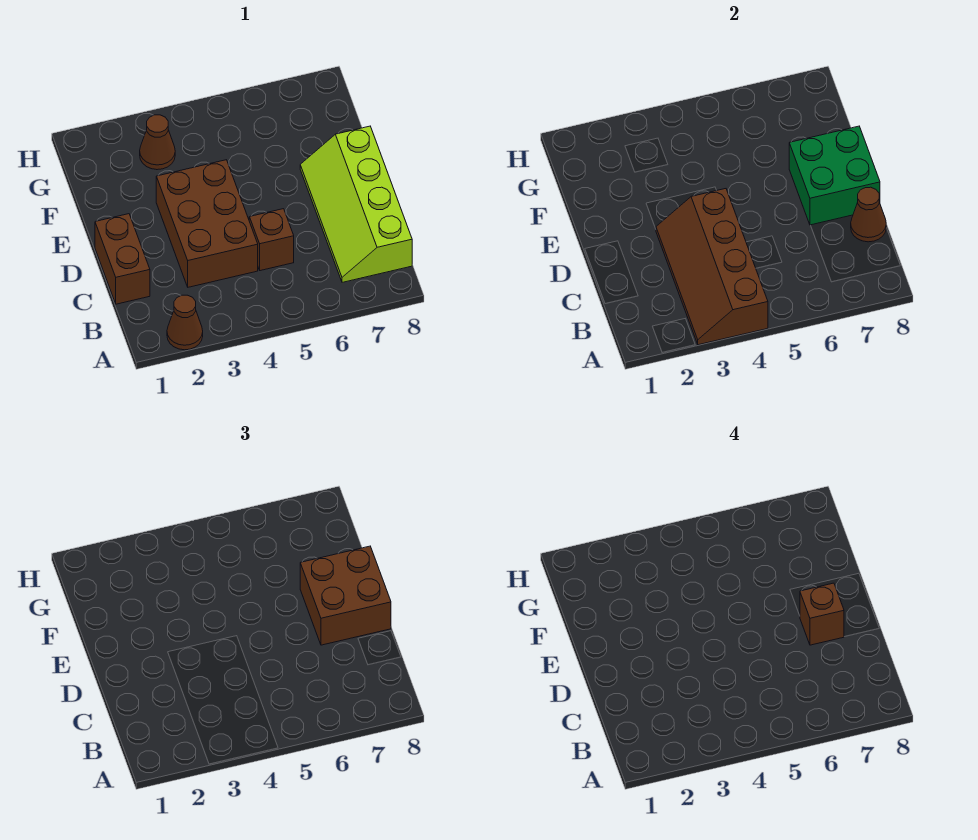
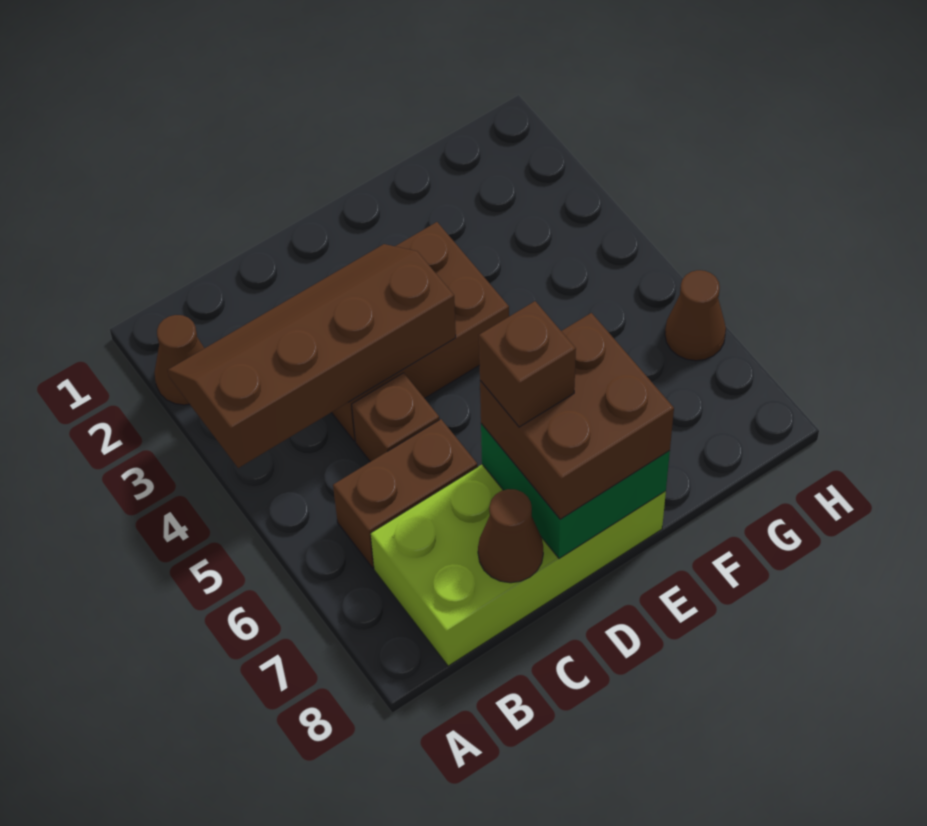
lime slope B7:E8 level 1 top 8 -> lime brick B7:E8 level 1
brown brick C1:D1 level 1 -> brown brick B6:C6 level 1
brown cone G3 level 1 -> brown cone H6 level 1

